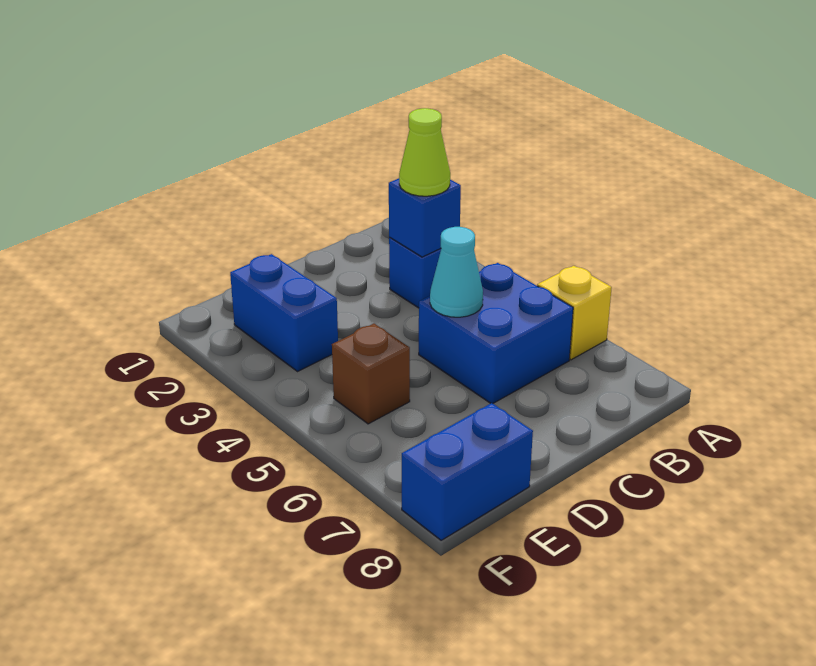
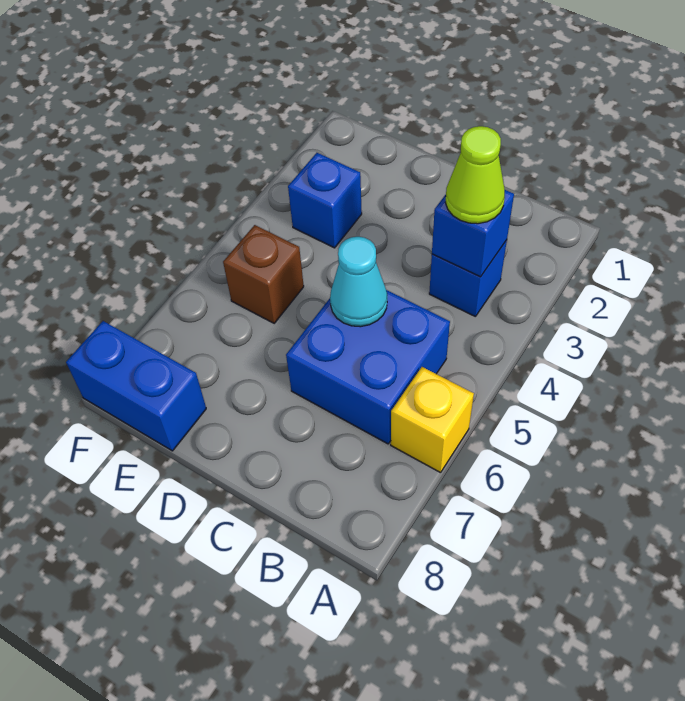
blue brick E2:E3 level 1 -> blue brick E3 level 1

